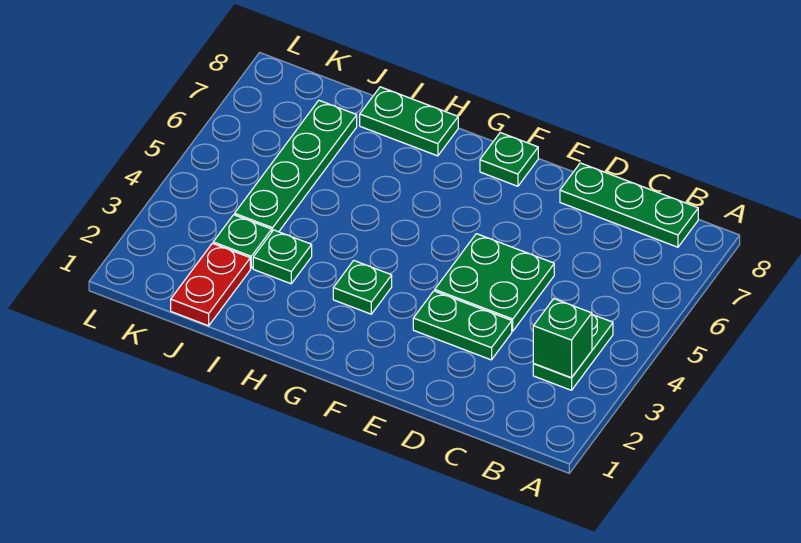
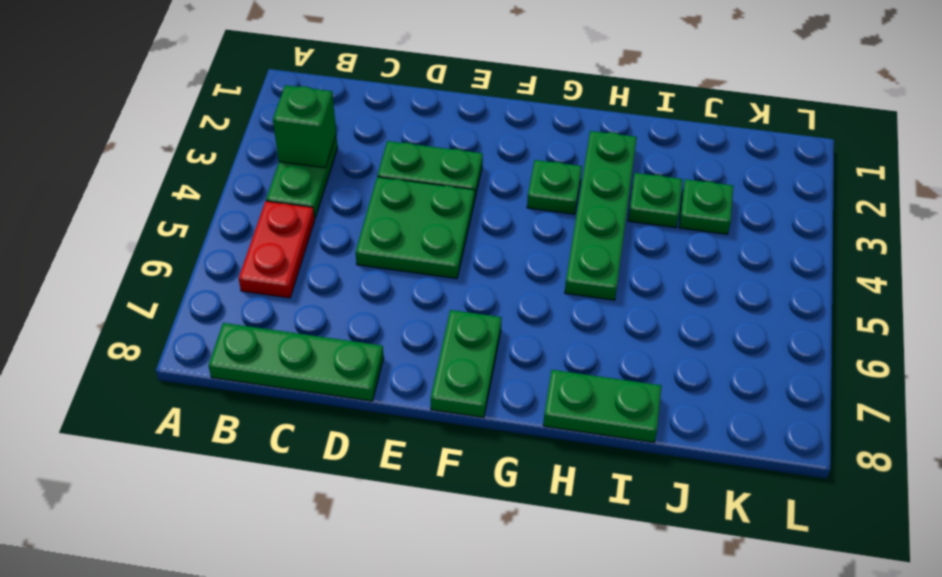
green plate F8 level 1 -> green plate F7:F8 level 1
red plate J1:J2 level 1 -> red plate B5:B6 level 1
green plate J4:J7 level 1 -> green plate H2:H5 level 1

